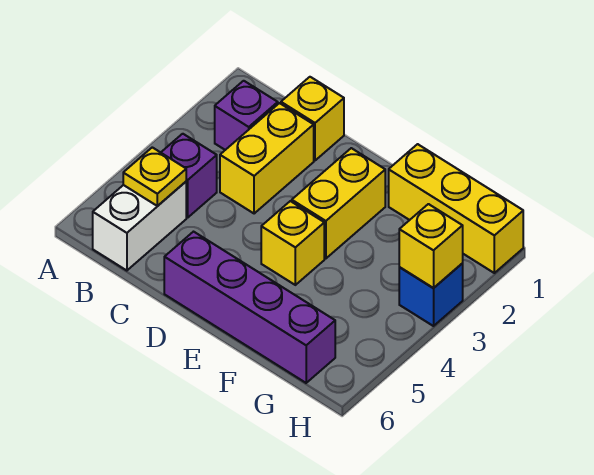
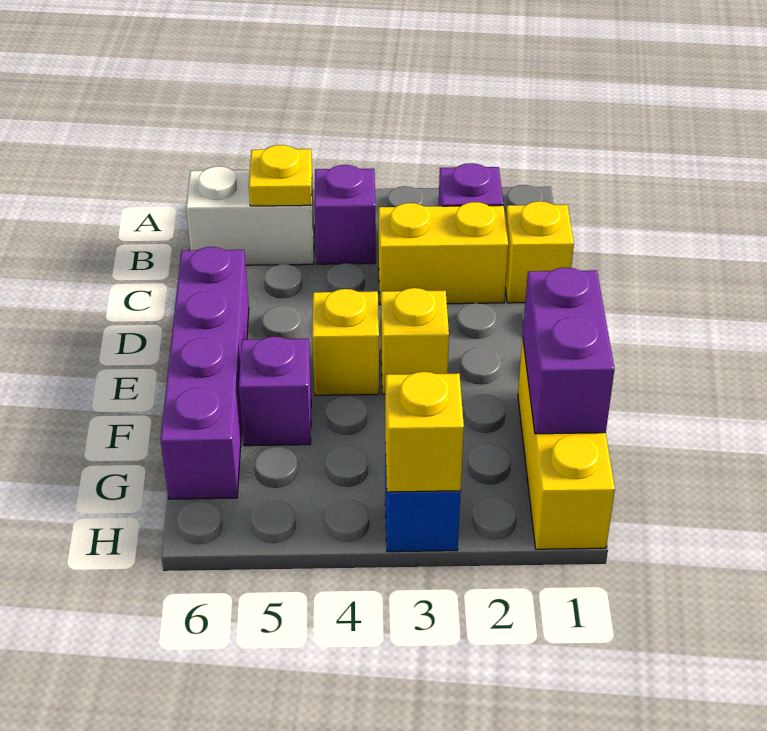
yellow brick E2:E3 level 1 -> yellow brick E3 level 1
none -> purple brick F1:G1 level 2
none -> purple brick F5 level 1

